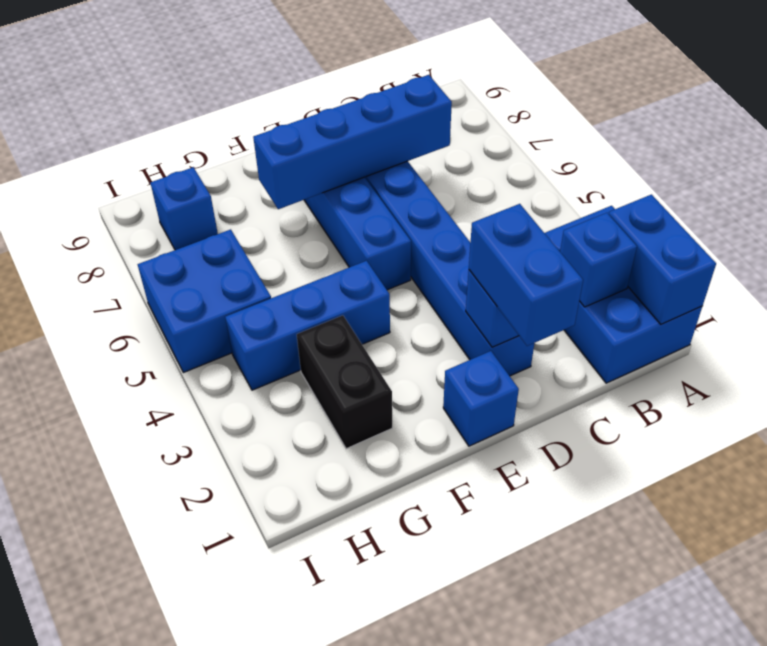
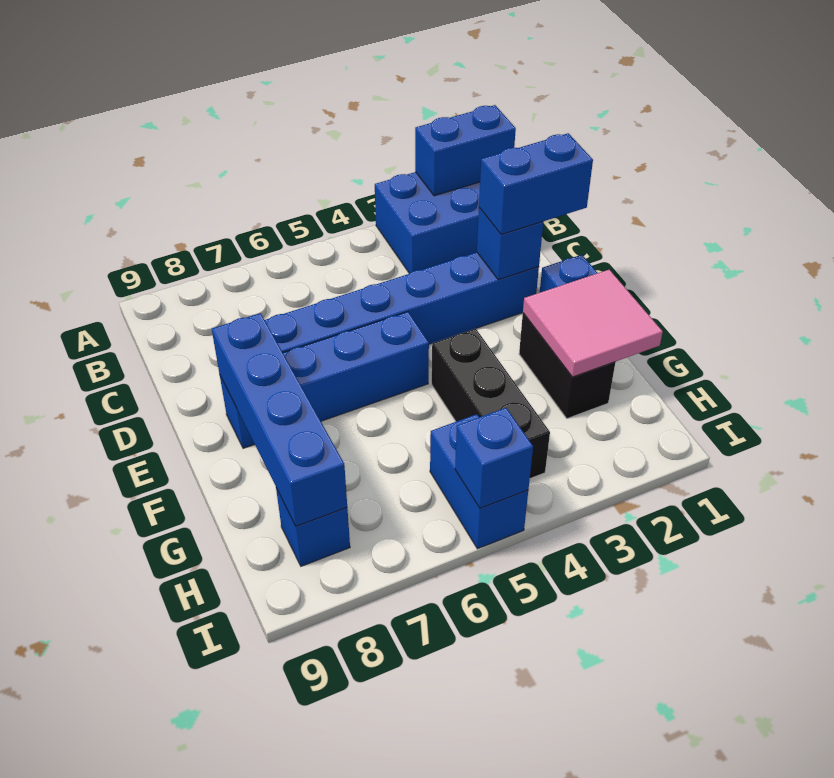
blue brick B2 level 2 -> blue brick I5 level 2
blue brick C7:F7 level 2 -> blue brick E8:H8 level 2
none -> pink tile F1:G2 level 2
blue brick F4:H4 level 1 -> black brick F4:H4 level 1
black brick G2:G3 level 1 -> black brick F2:G2 level 1
blue brick H5:I6 level 1 -> blue brick H5:I5 level 1

